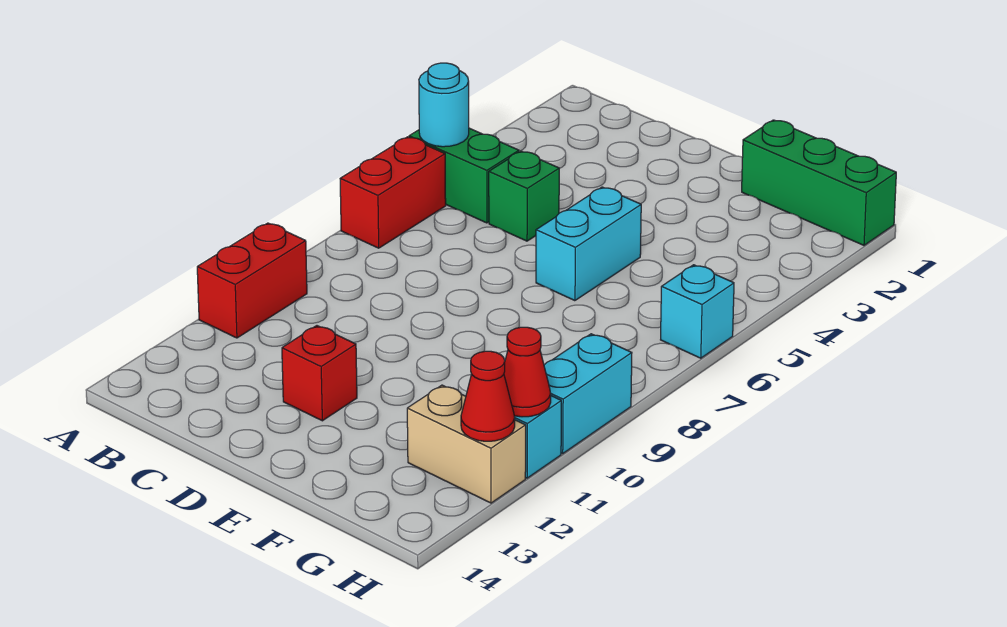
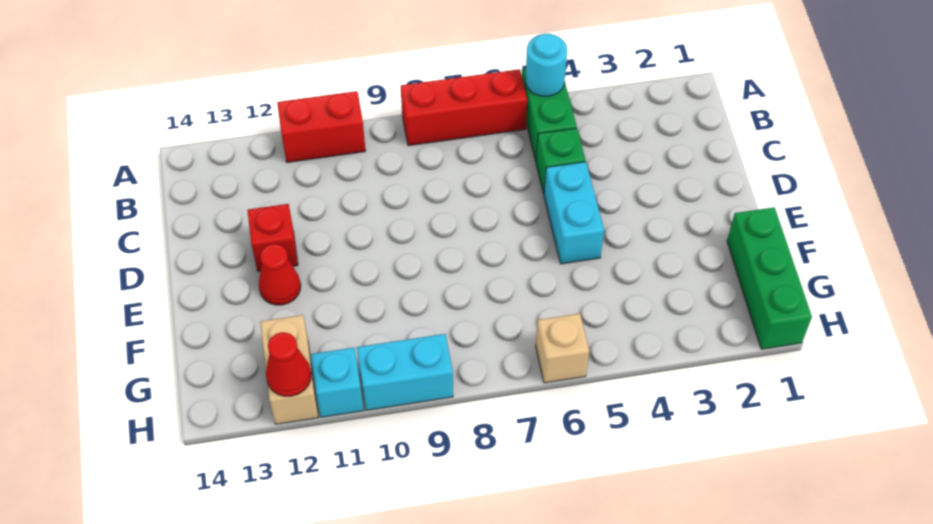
red brick A6:A7 level 1 -> red brick A6:A8 level 1
cyan brick E5:E6 level 1 -> cyan brick D5:E5 level 1
cyan brick H6 level 1 -> tan brick H6 level 1
red cone H11 level 2 -> red cone E12 level 1

